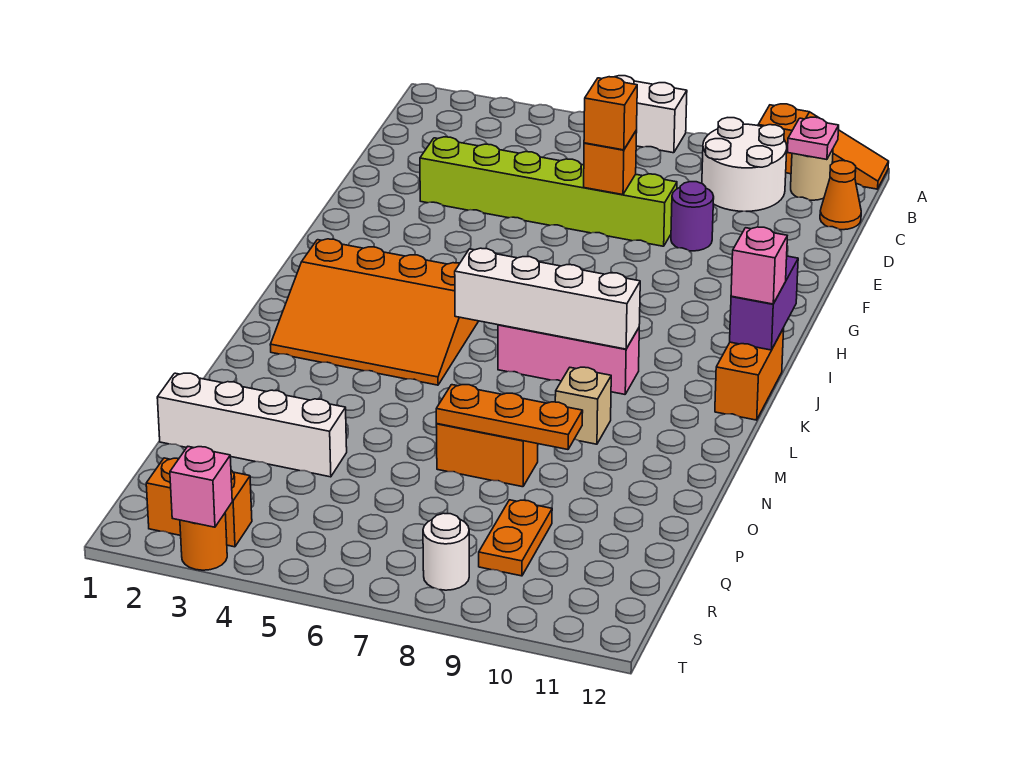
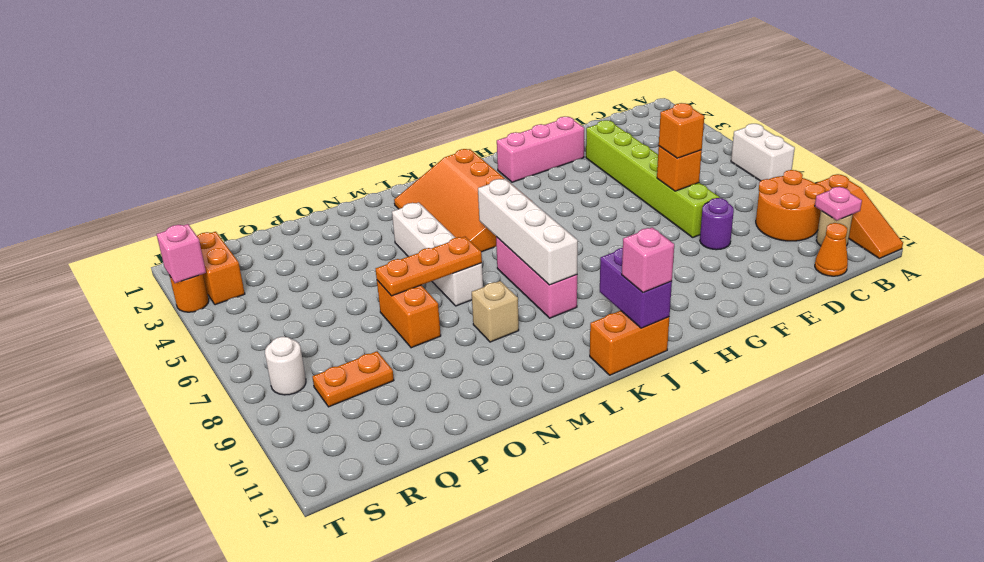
white round brick B9:C10 level 1 -> orange round brick B9:C10 level 1
none -> pink brick F2:H2 level 1
purple brick I12:J12 level 2 -> purple brick J11:J12 level 2
orange plate O7:O9 level 2 -> orange plate M7:O7 level 2
white brick P1:P4 level 1 -> white brick M4:M7 level 1

